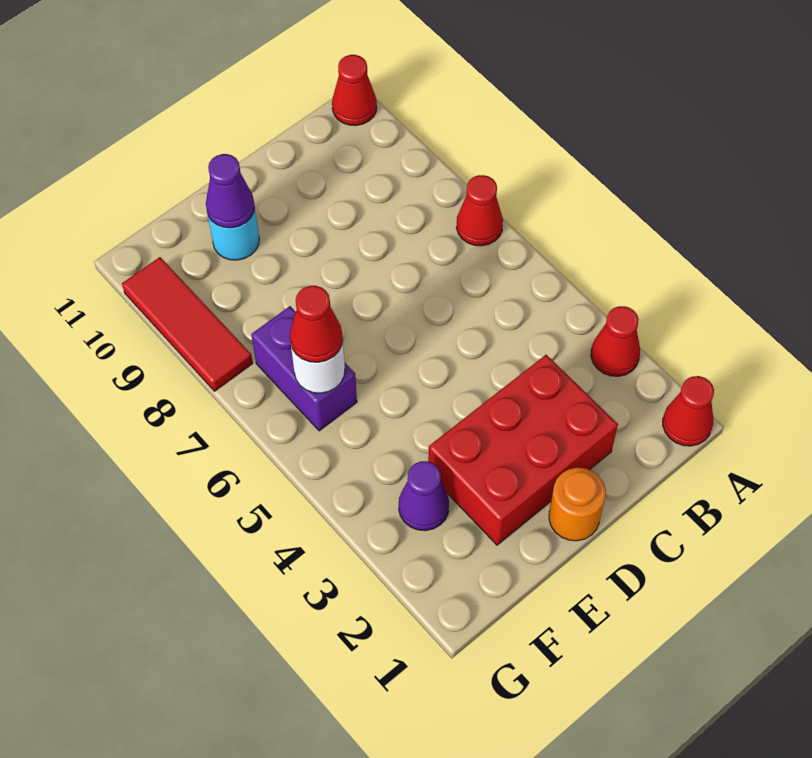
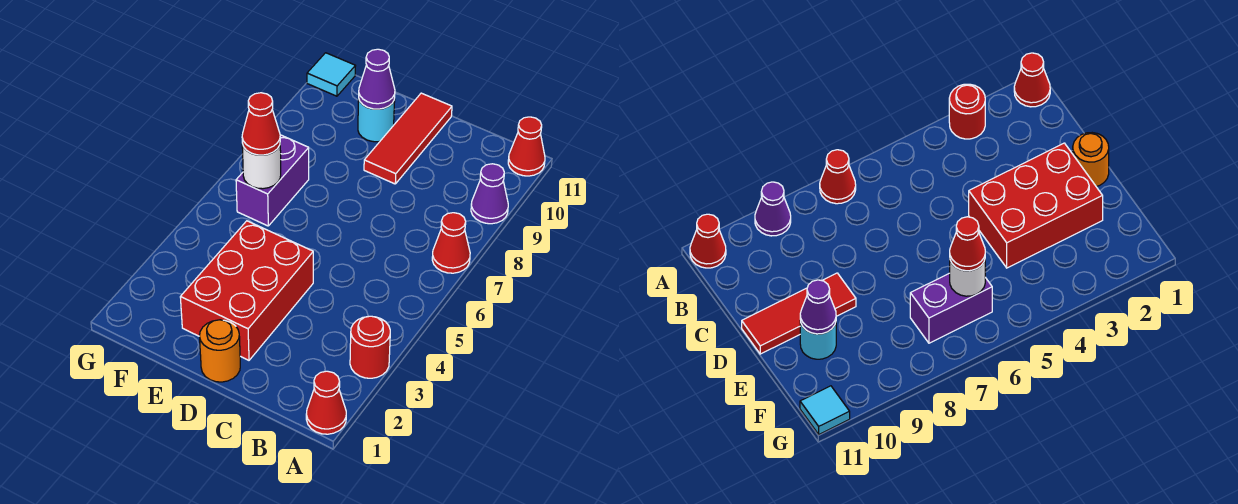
red cone A3 level 1 -> red round brick A3 level 1
red brick C2:E3 level 1 -> red brick D2:E4 level 1
purple cone F3 level 1 -> purple cone A9 level 1
red tile G8:G10 level 1 -> red tile D9:D11 level 1
none -> cyan tile G11 level 1

